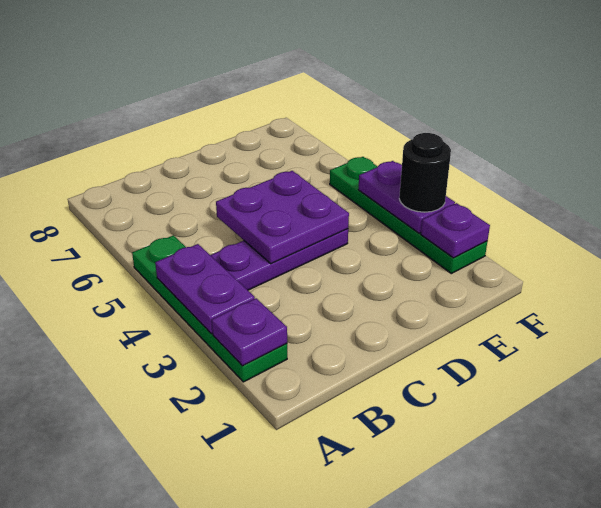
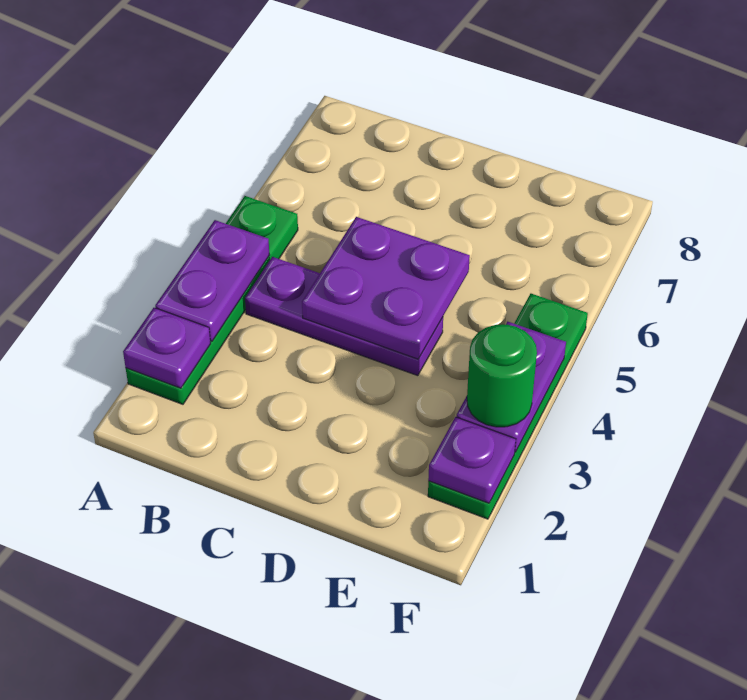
black round brick F3 level 3 -> green round brick F3 level 3

